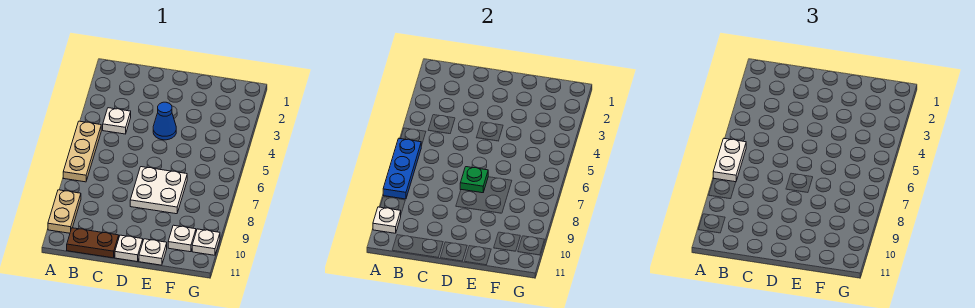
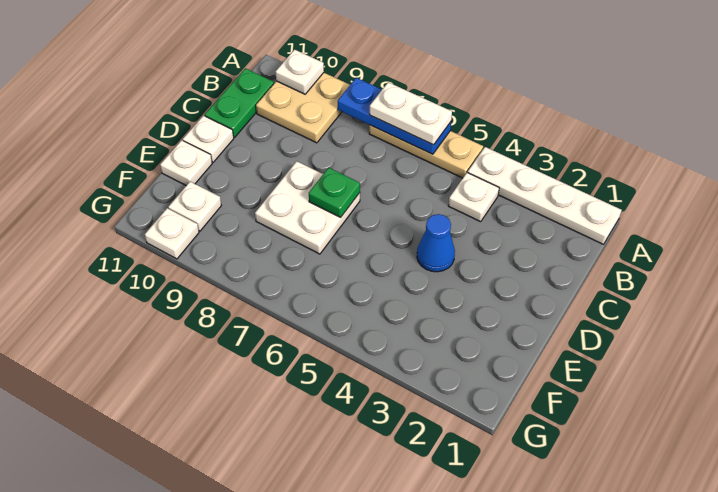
none -> white plate A1:A4 level 1
tan plate A9:A10 level 1 -> tan plate A9:B10 level 1
brown plate B11:C11 level 1 -> green plate B11:C11 level 1

